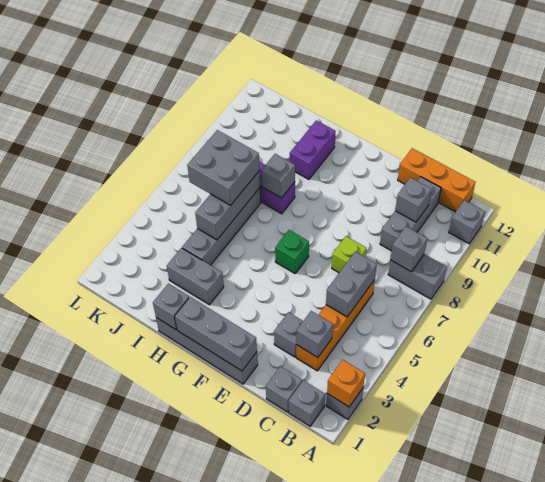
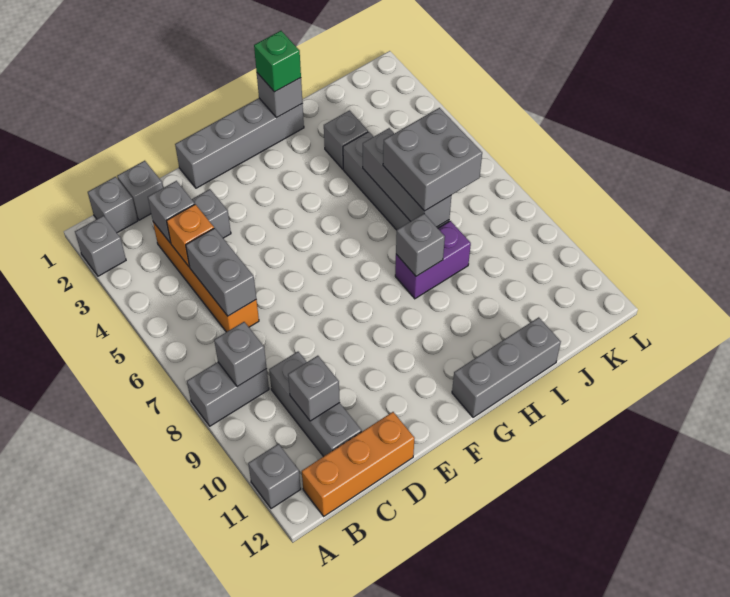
orange brick A2 level 2 -> orange brick C4 level 2
lime brick D7 level 1 -> none
grey brick E1:G1 level 2 -> grey brick G12:I12 level 1
green brick F6 level 1 -> green brick H1 level 3
grey brick H3:I3 level 1 -> grey brick I3 level 1
purple brick H10:H11 level 1 -> none

